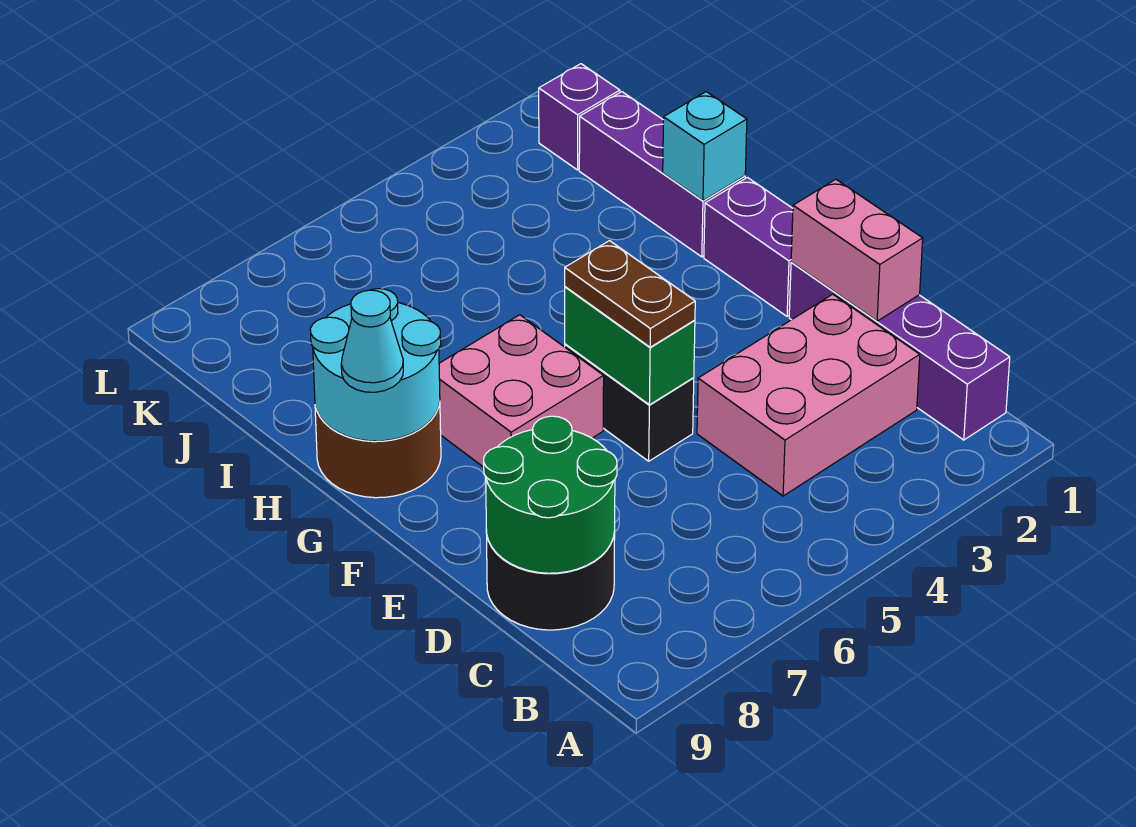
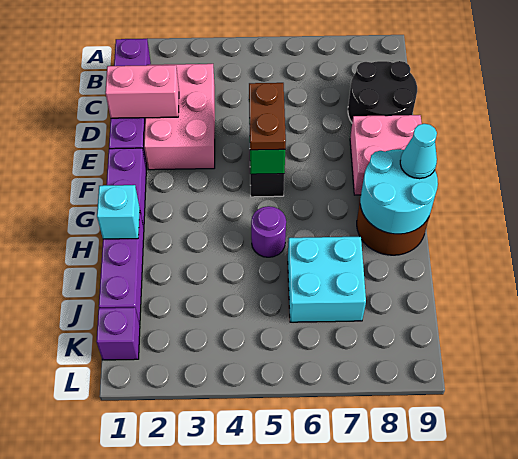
pink brick C2:D4 level 1 -> pink brick C2:E3 level 1
green round brick C8:D9 level 2 -> none
pink brick D1:E1 level 2 -> pink brick D1:D2 level 2
pink brick F6:G7 level 1 -> pink brick E8:F9 level 1
none -> purple round brick H5 level 1
none -> cyan brick I6:J7 level 1

